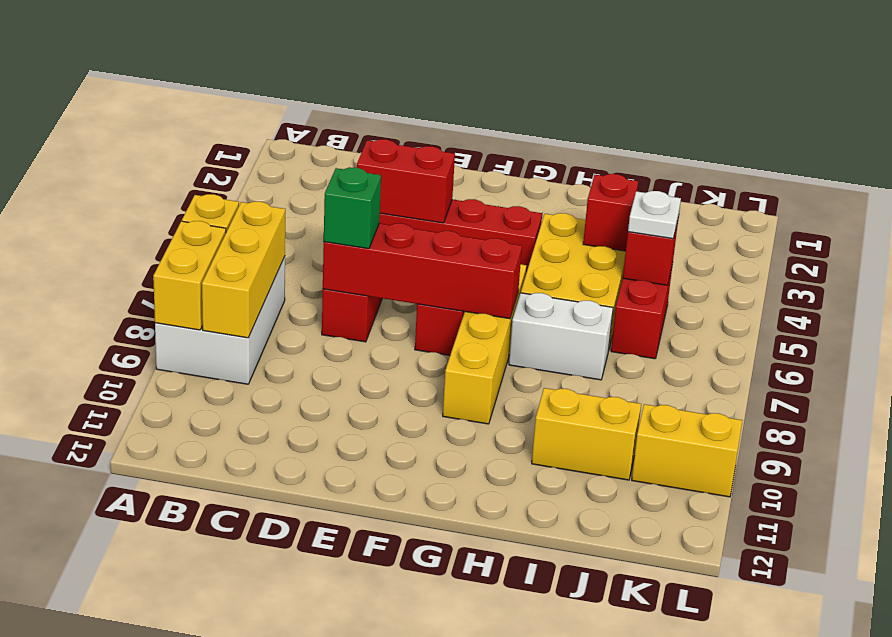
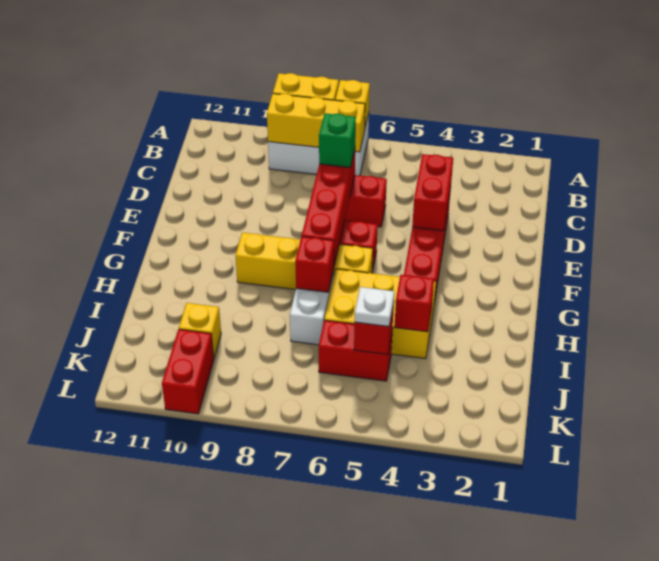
none -> red brick H7 level 2
yellow brick I10:J10 level 1 -> yellow brick J10 level 1
yellow brick K10:L10 level 1 -> red brick K10:L10 level 1

